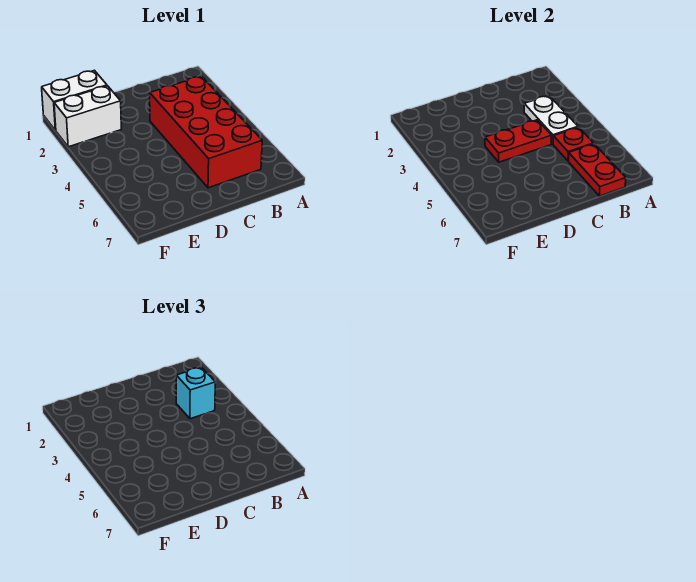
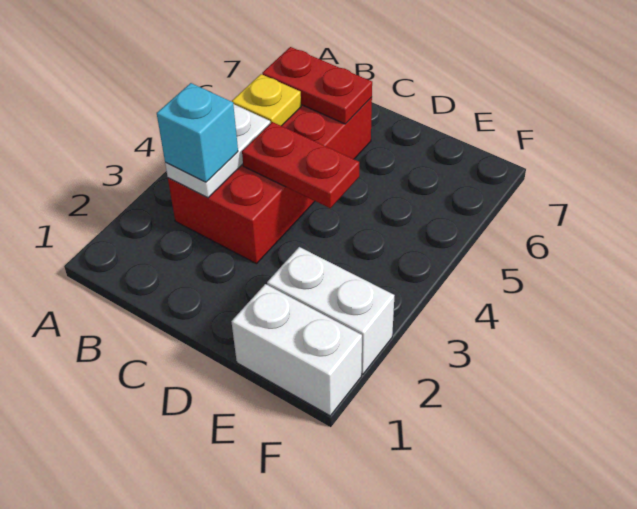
red plate B5 level 2 -> yellow plate B5 level 2
red plate B6:B7 level 2 -> red plate B6:C6 level 2

